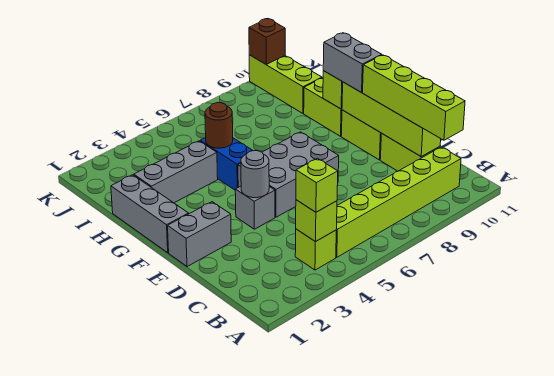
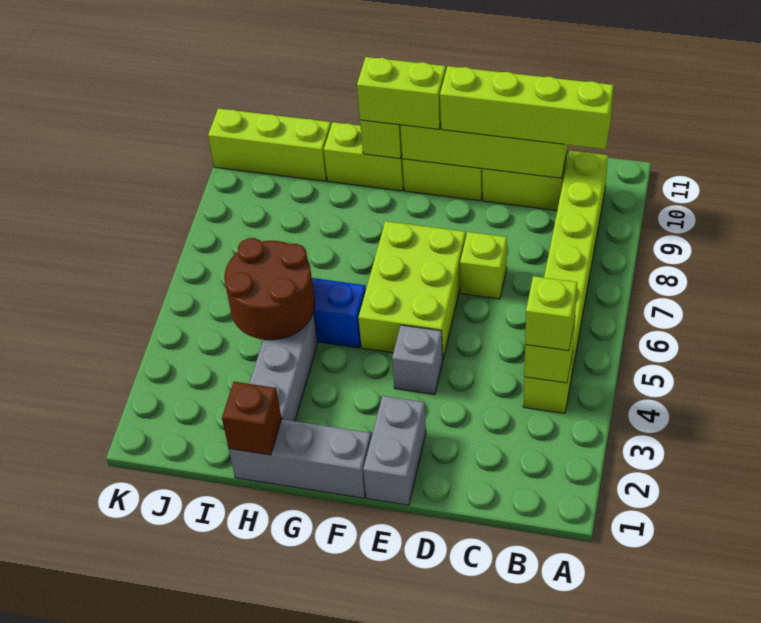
none -> lime brick D7 level 1
grey round brick E4 level 2 -> none
grey brick E5:F7 level 1 -> lime brick E5:F7 level 1
grey brick F10:G10 level 3 -> lime brick F10:G10 level 3
brown round brick H5 level 2 -> brown round brick H4:I5 level 2
brown brick K10 level 2 -> brown brick H1 level 2

